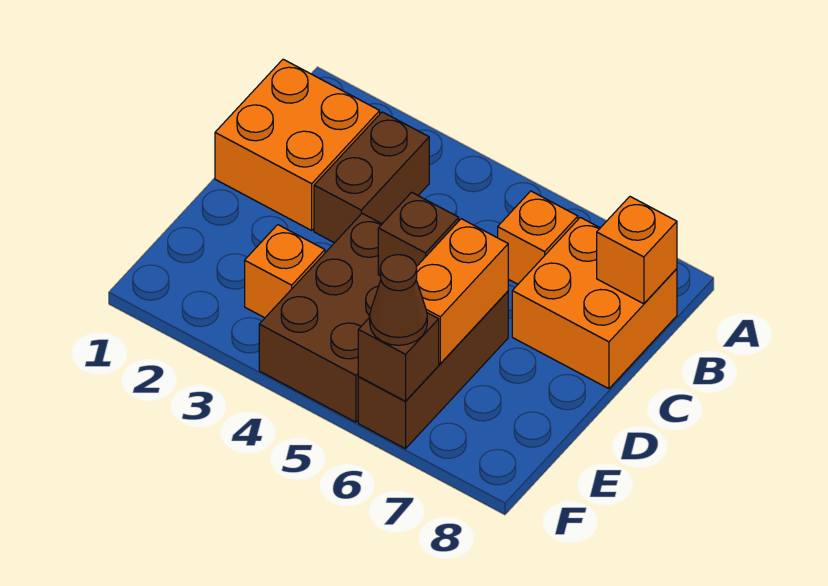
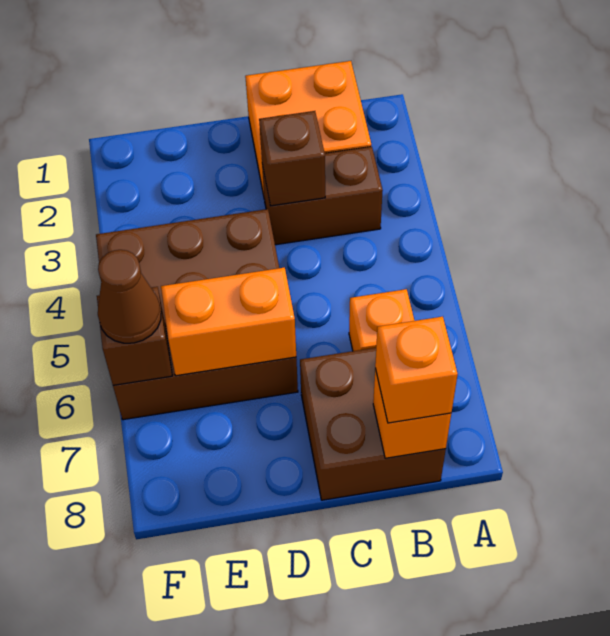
orange brick B7:C8 level 1 -> brown brick B7:C8 level 1
brown brick D5 level 2 -> brown brick C3 level 2
orange brick E3 level 1 -> orange brick B8 level 3

